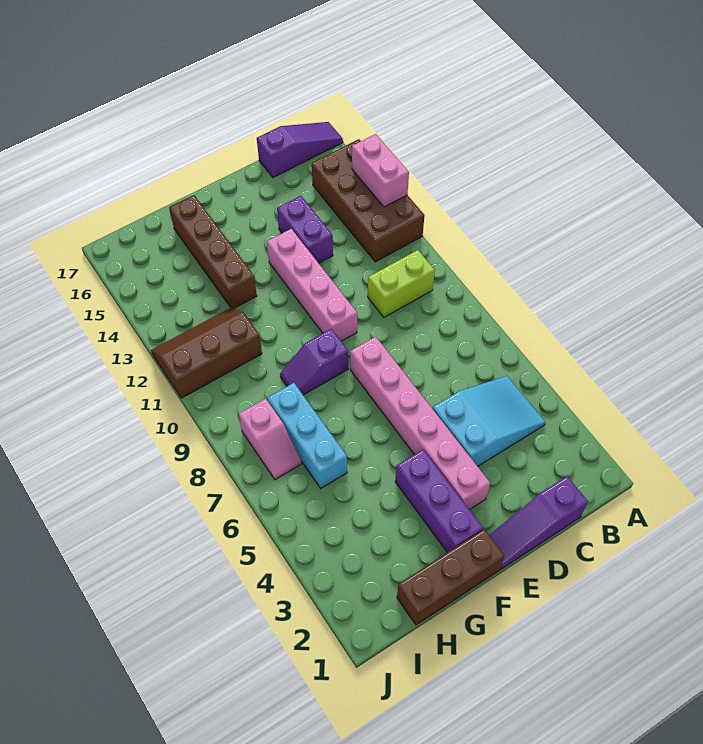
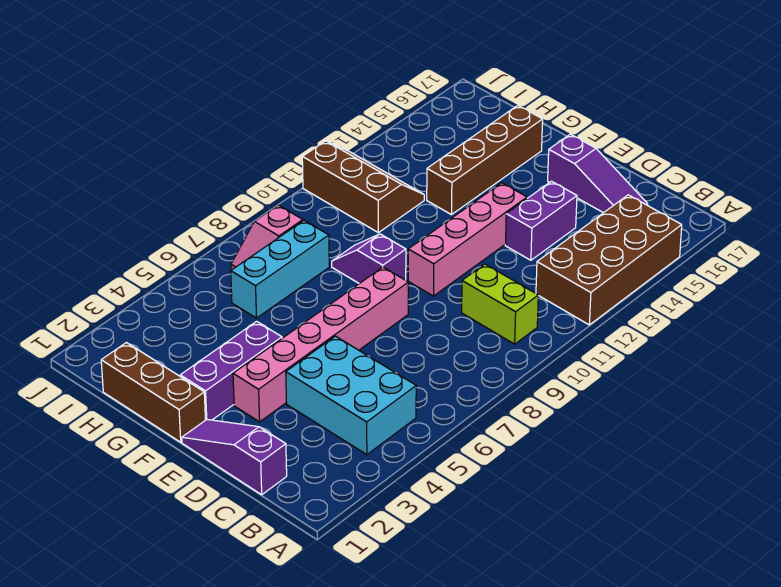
pink brick A13:A14 level 2 -> none
purple slope A17:C17 level 1 top C -> purple slope C16:E16 level 1 top E
cyan slope B4:D5 level 1 top D -> cyan brick B4:D5 level 1

